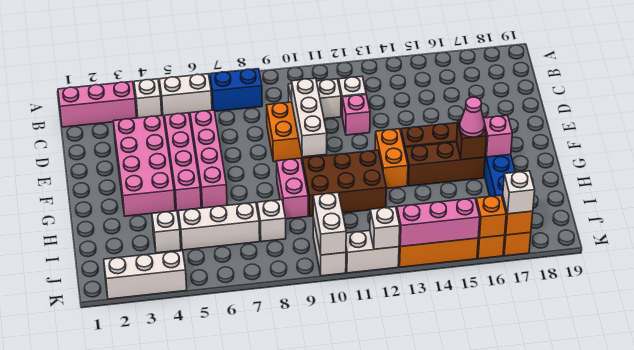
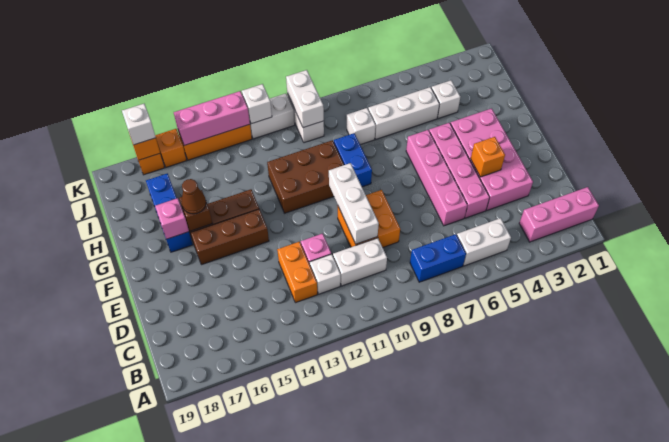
white brick B4 level 1 -> none
orange brick F13:G13 level 1 -> orange brick C13:D13 level 1
pink brick G9:H9 level 1 -> blue brick G9:H9 level 1
pink cone G16 level 3 -> brown cone G16 level 3
white brick K2:K4 level 1 -> none
orange brick K16 level 2 -> orange brick E4 level 2

